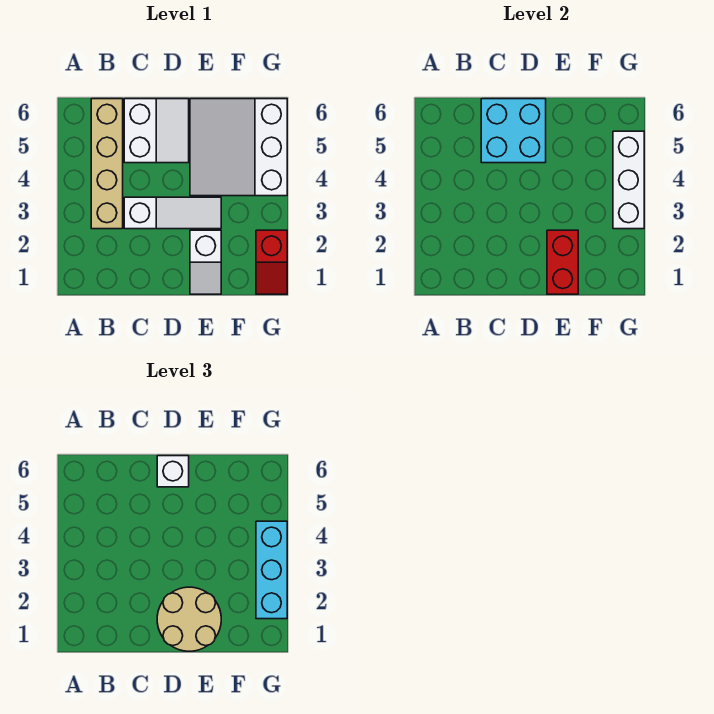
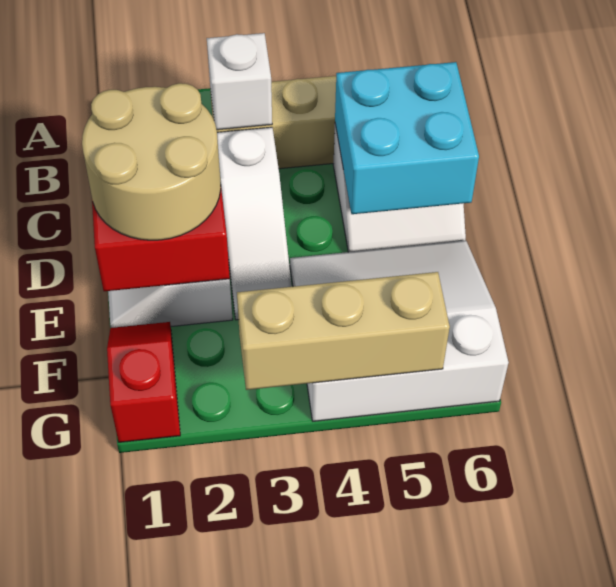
white brick D6 level 3 -> white brick B3 level 2
red slope G1:G2 level 1 top 2 -> red slope F1:G1 level 1 top G
cyan brick G2:G4 level 3 -> none
white brick G3:G5 level 2 -> tan brick G3:G5 level 2

